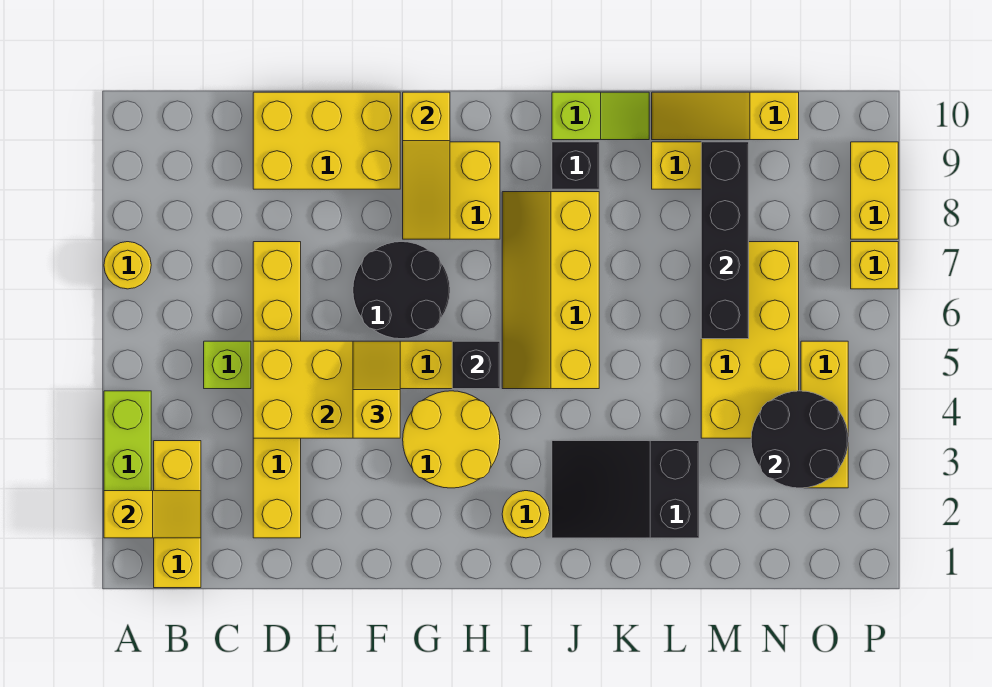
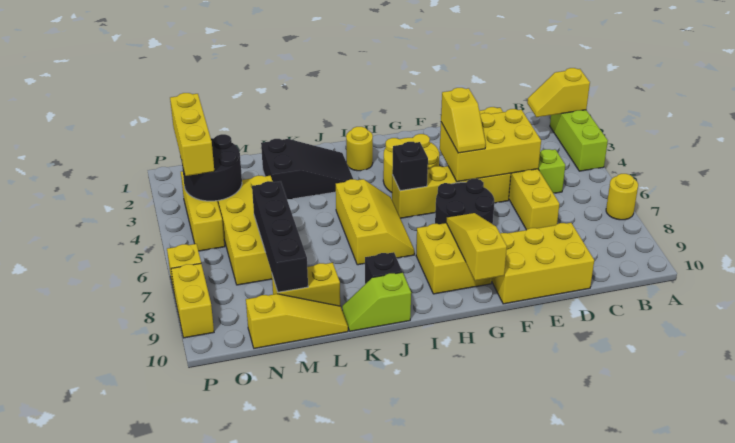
yellow brick B1:B3 level 1 -> yellow brick O2:O4 level 3
yellow slope I5:J8 level 1 top J -> yellow slope I5:J7 level 1 top J

